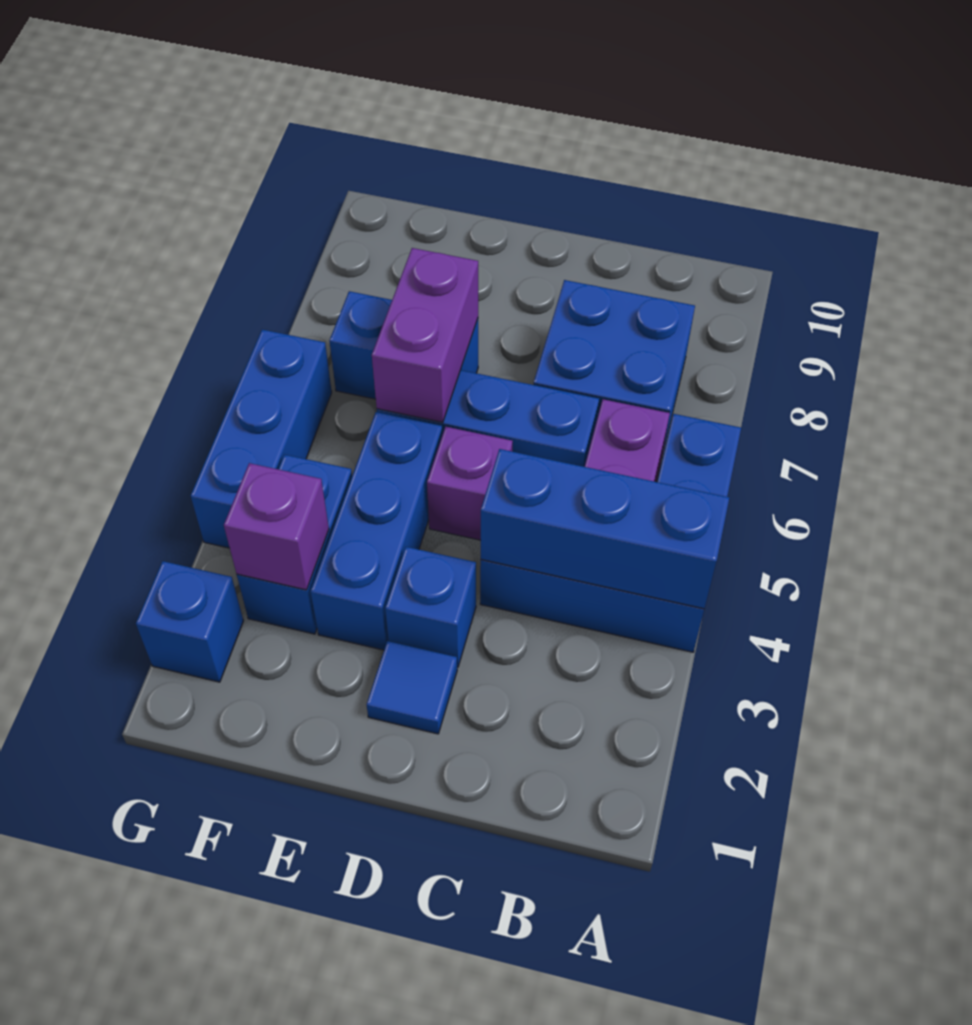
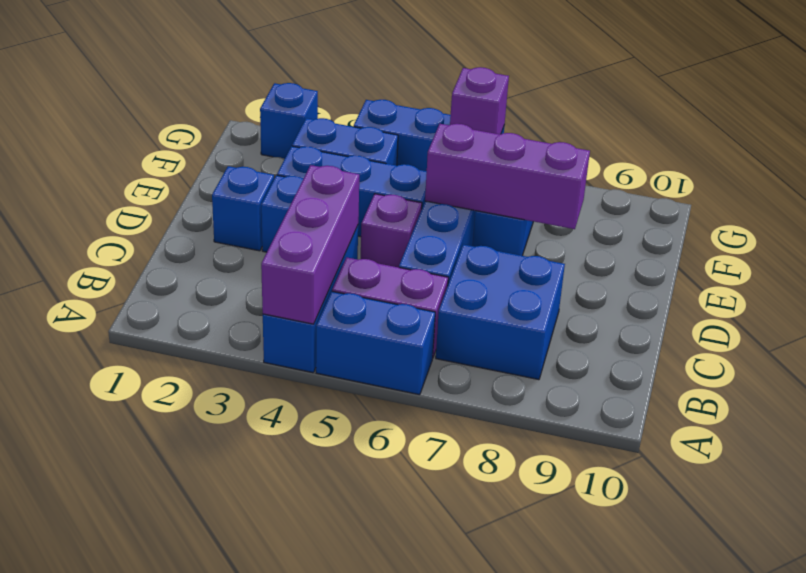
blue brick A4:C4 level 2 -> purple brick A4:C4 level 2
blue tile D2 level 1 -> blue brick D2 level 1
purple brick E6:E7 level 2 -> purple brick E6:E8 level 2
purple brick F3 level 2 -> purple brick G6 level 2

